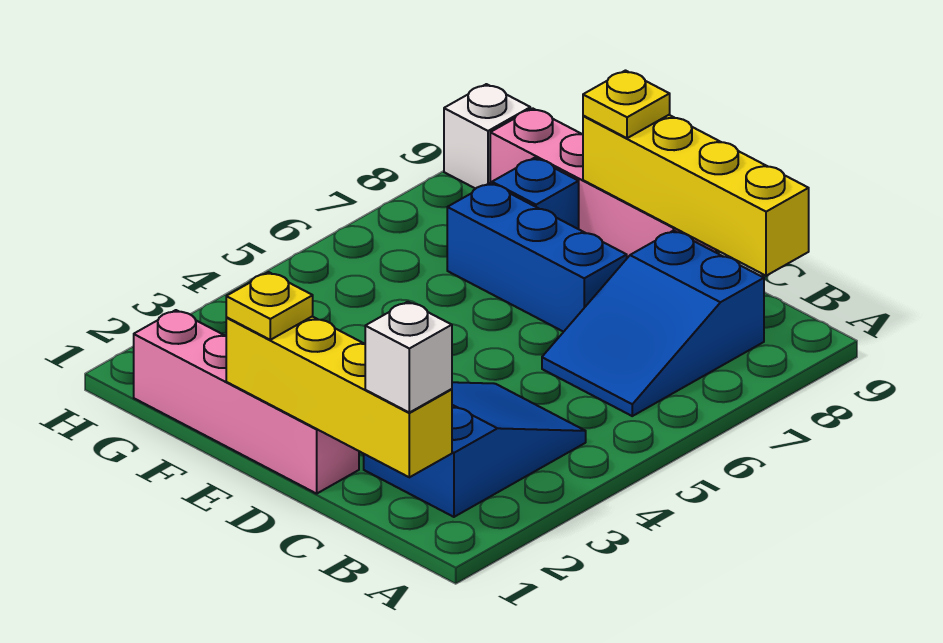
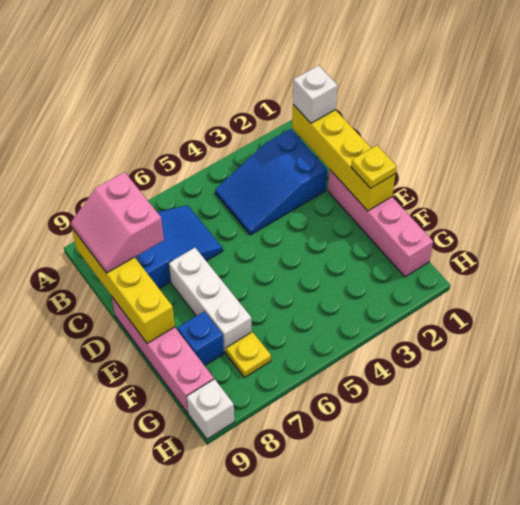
none -> pink slope B8:C9 level 3 top 8
blue brick D7:F7 level 1 -> white brick D7:F7 level 1
yellow plate E9 level 3 -> yellow plate G7 level 1

